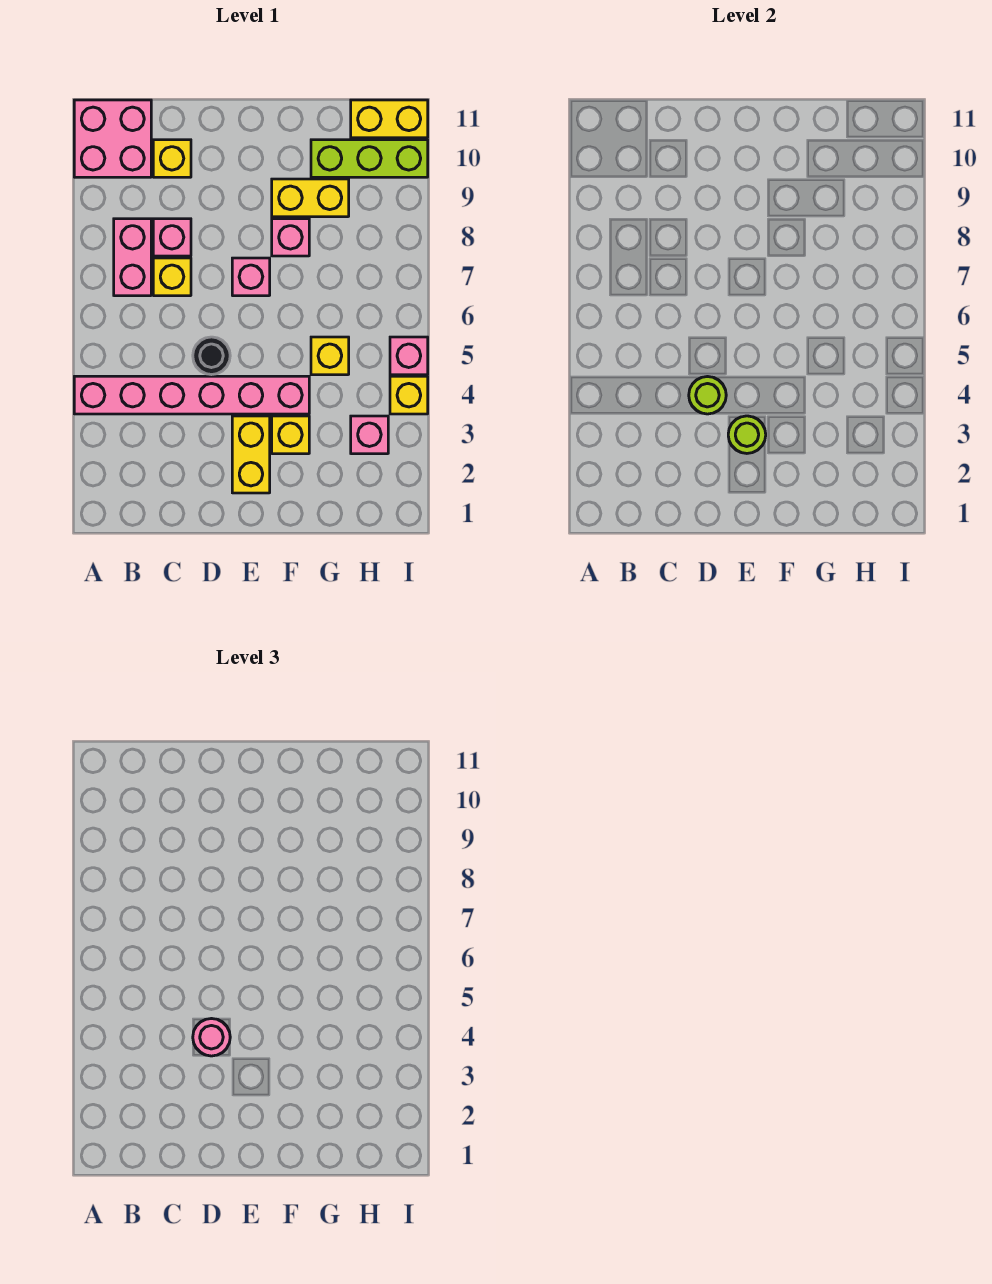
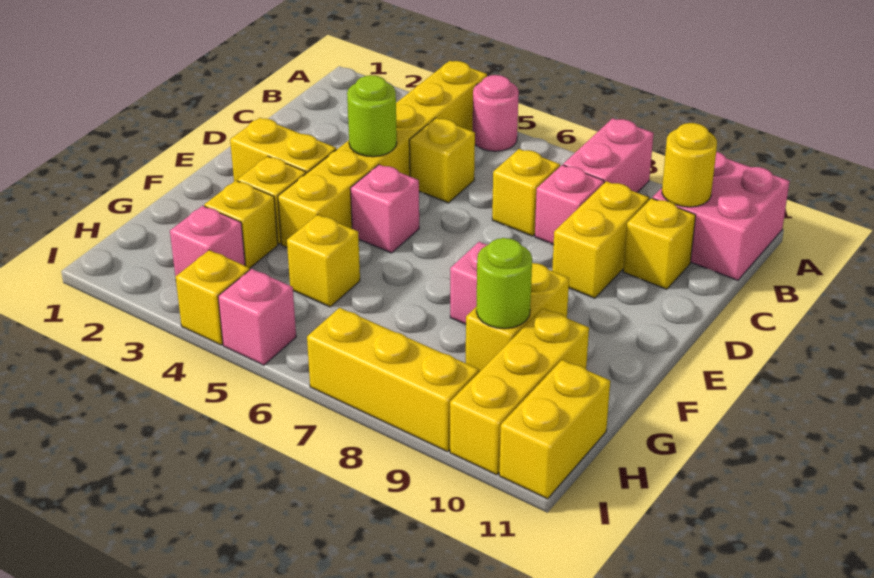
pink brick A4:F4 level 1 -> yellow brick A4:F4 level 1
pink brick B7:B8 level 1 -> pink brick A8:B8 level 1
none -> yellow round brick B10 level 2
none -> yellow brick C5 level 1
none -> yellow brick C9:D9 level 1
pink round brick D4 level 3 -> pink round brick A5 level 1
black round brick D5 level 1 -> none
lime round brick E3 level 2 -> lime round brick G9 level 2
pink brick E7 level 1 -> pink brick E5 level 1
none -> yellow brick G3 level 1
lime brick G10:I10 level 1 -> yellow brick G10:I10 level 1
none -> yellow brick I7:I9 level 1

